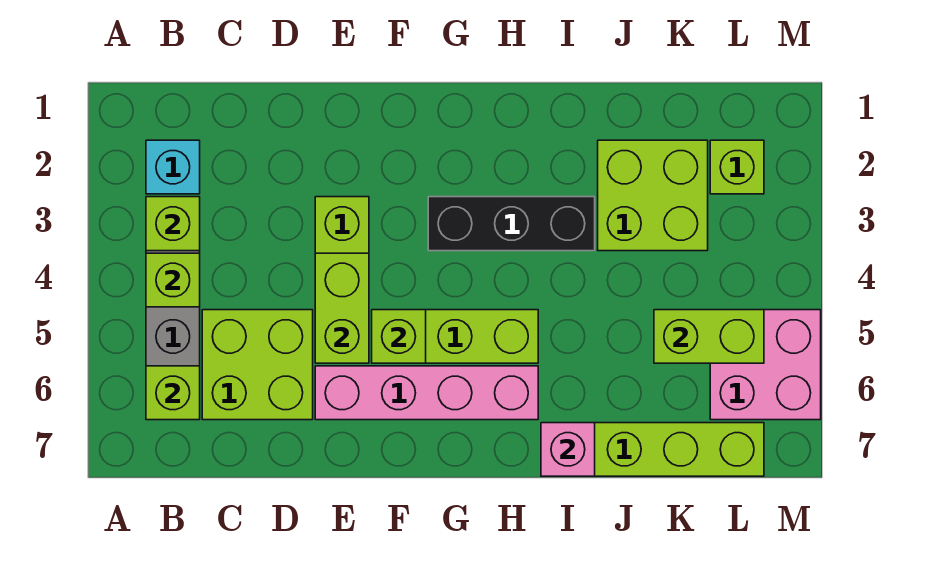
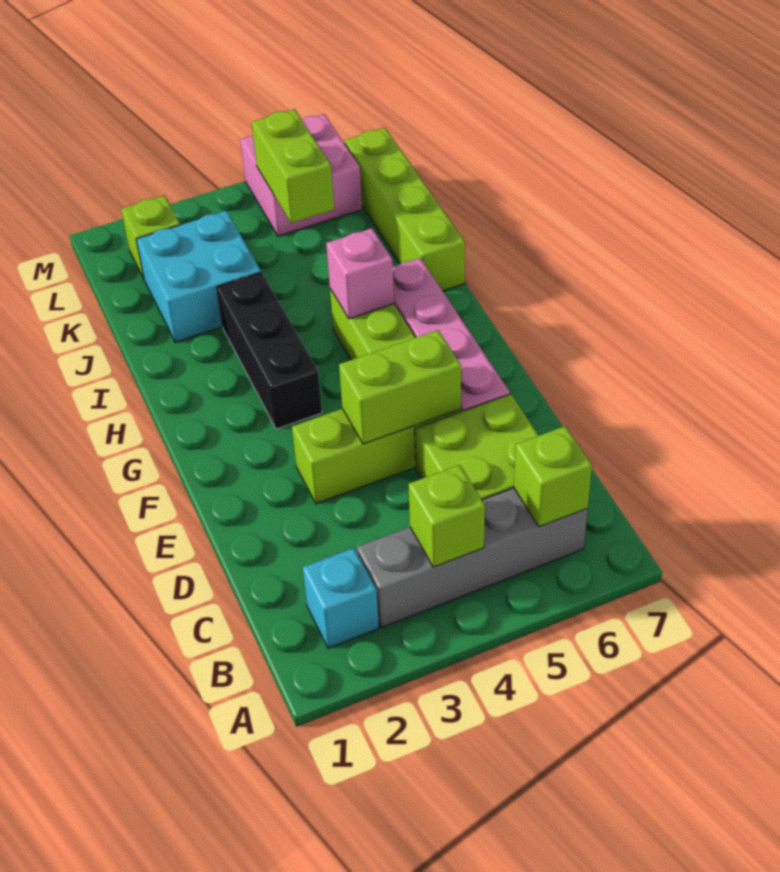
lime brick B3 level 2 -> none
lime brick F5 level 2 -> none
pink brick I7 level 2 -> pink brick H5 level 2
lime brick J2:K3 level 1 -> cyan brick J2:K3 level 1

